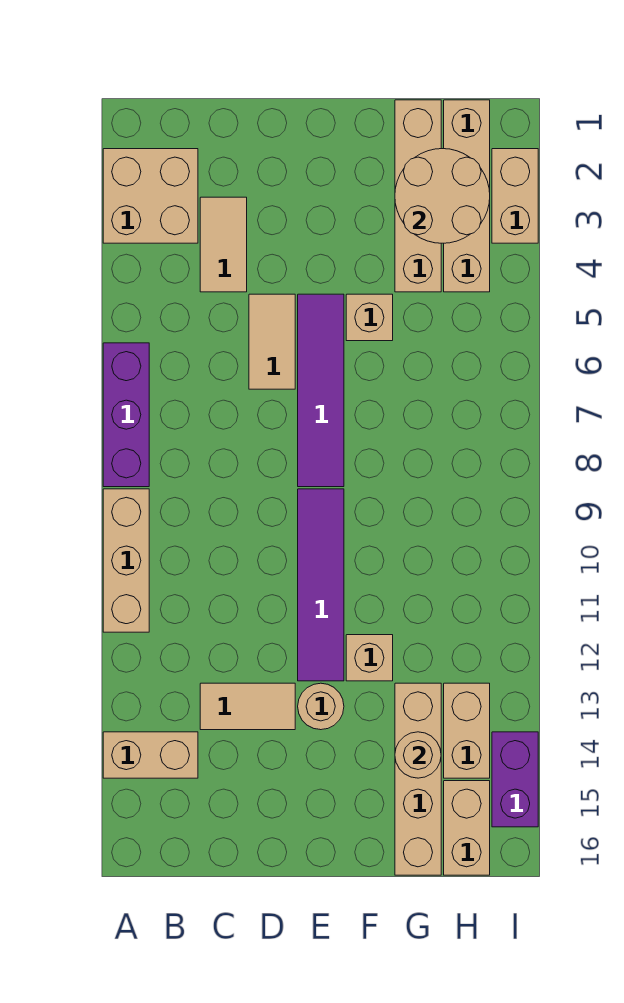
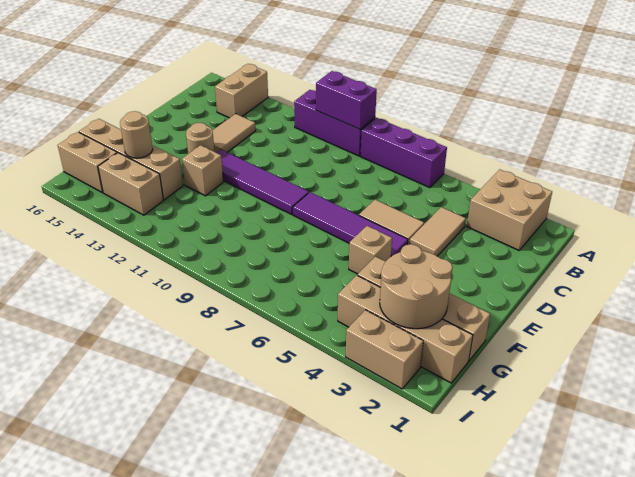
tan brick A9:A11 level 1 -> purple brick A9:A11 level 1
tan tile C3:C4 level 1 -> tan tile C4:D4 level 1
purple brick I14:I15 level 1 -> purple brick A9:A10 level 2

